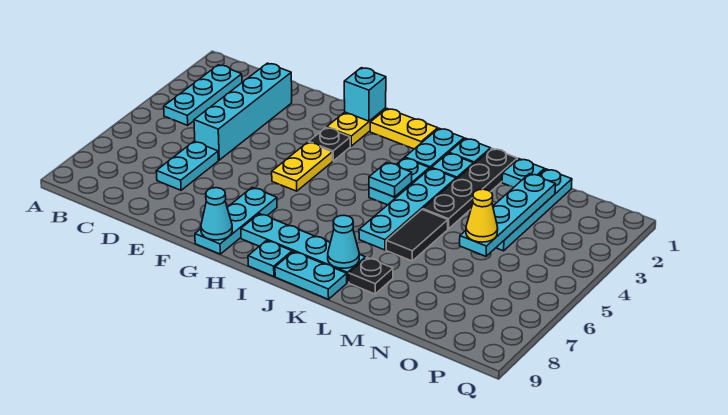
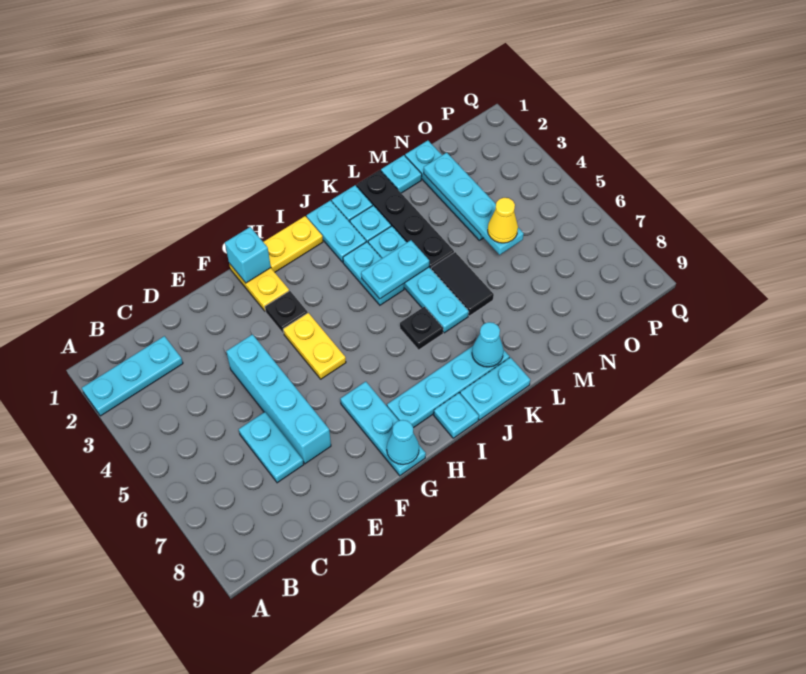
cyan plate B2:B4 level 1 -> cyan plate A2:C2 level 1
cyan brick D2:D5 level 1 -> cyan brick E4:E7 level 1
cyan plate J4 level 2 -> cyan plate J4:K4 level 2
black plate L8 level 1 -> black plate J6 level 1

